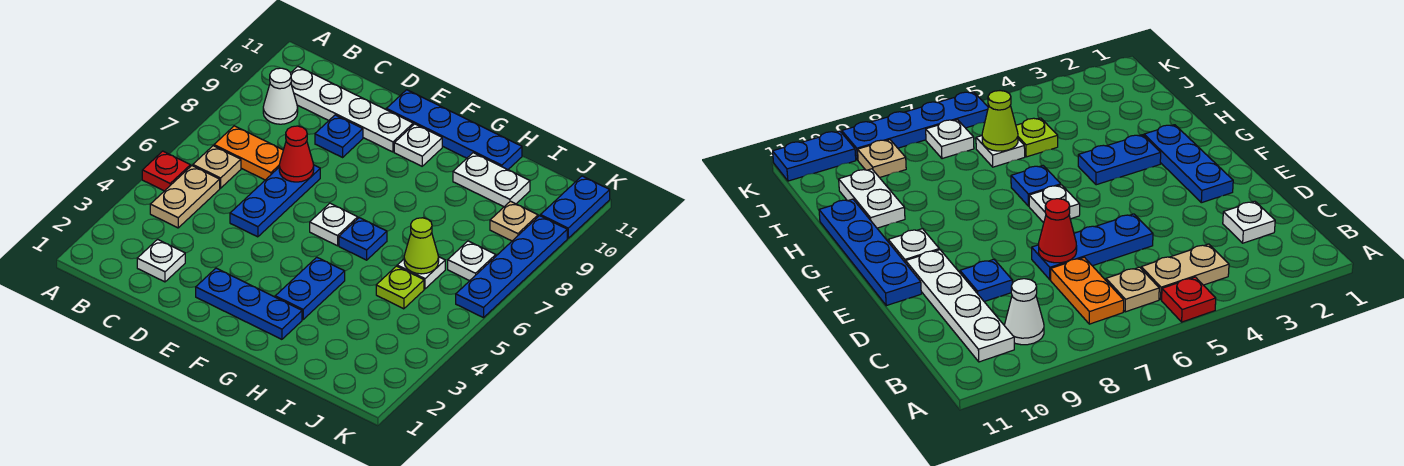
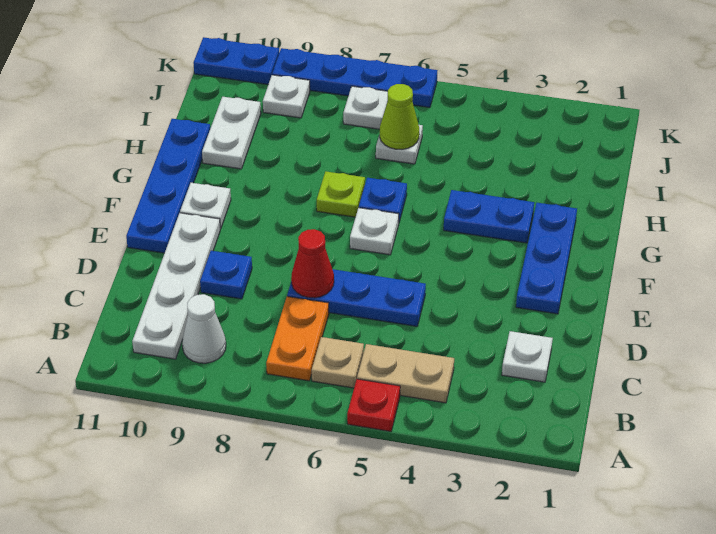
lime plate I5 level 1 -> lime plate G7 level 1
tan plate J9 level 1 -> white plate J9 level 1

